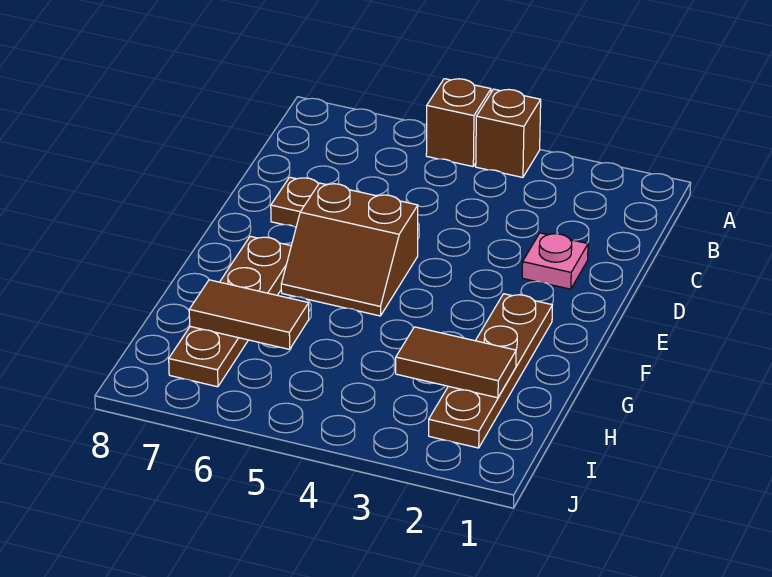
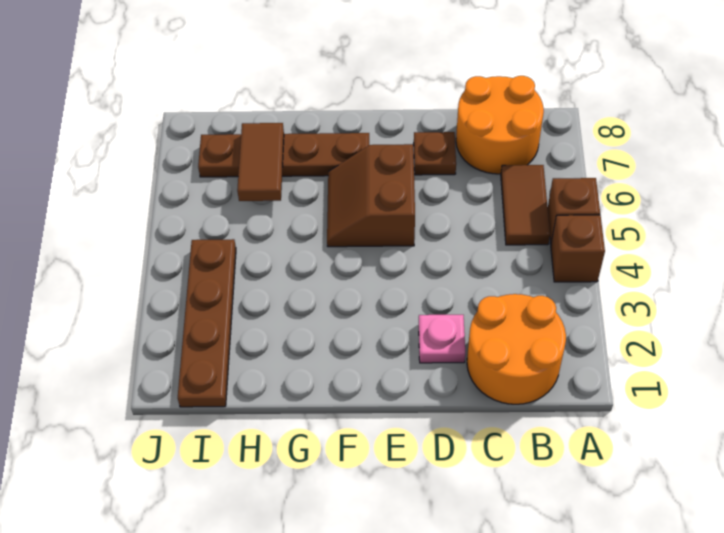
none -> orange round brick B1:C2 level 1
none -> orange round brick B7:C8 level 1
brown plate F2:I2 level 1 -> brown plate I1:I4 level 1
brown tile H2:H3 level 2 -> brown tile B5:B6 level 1

